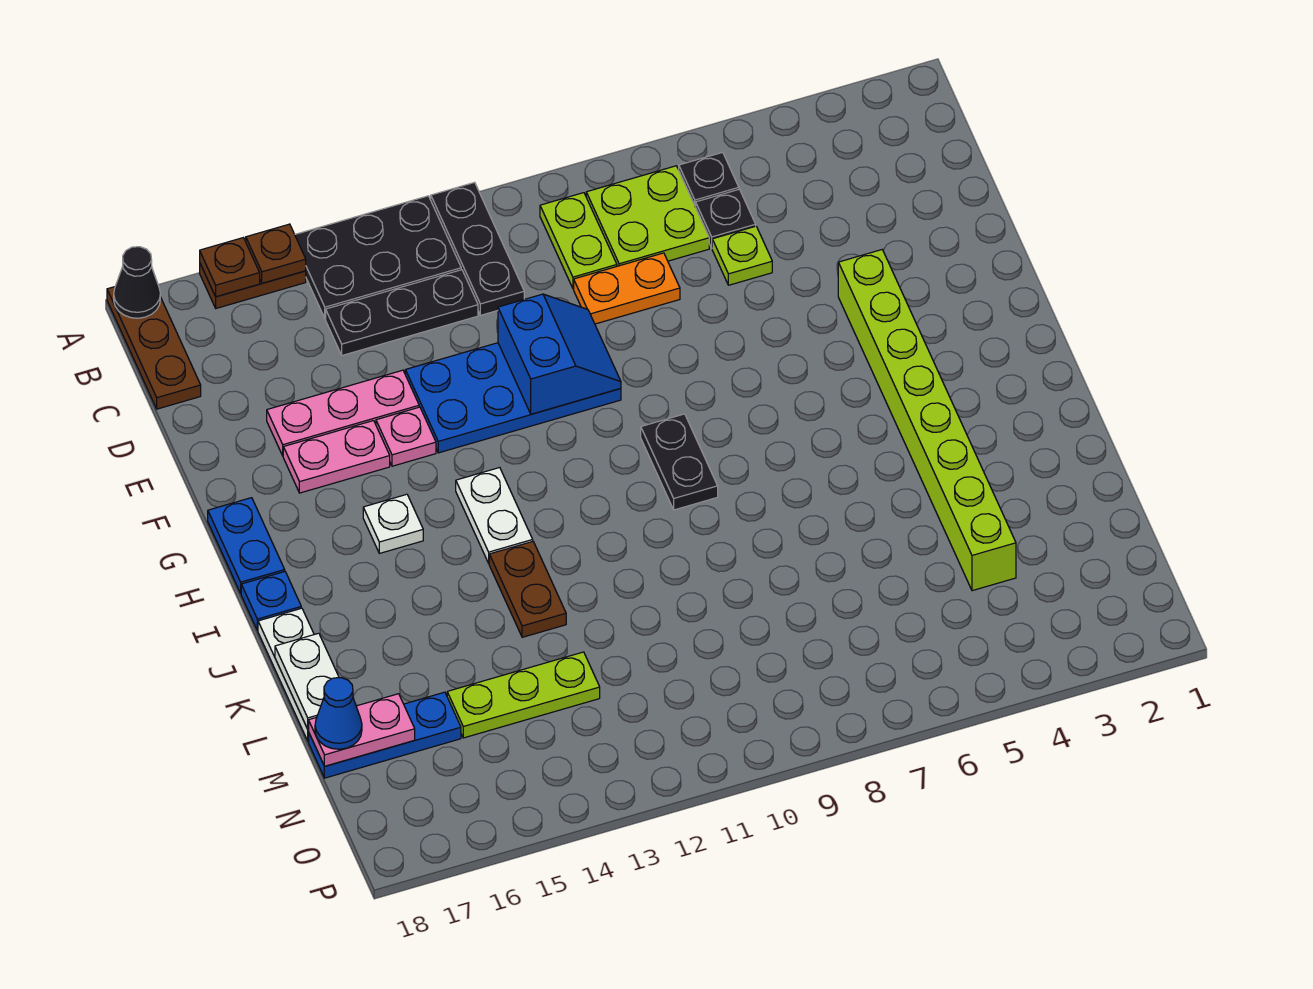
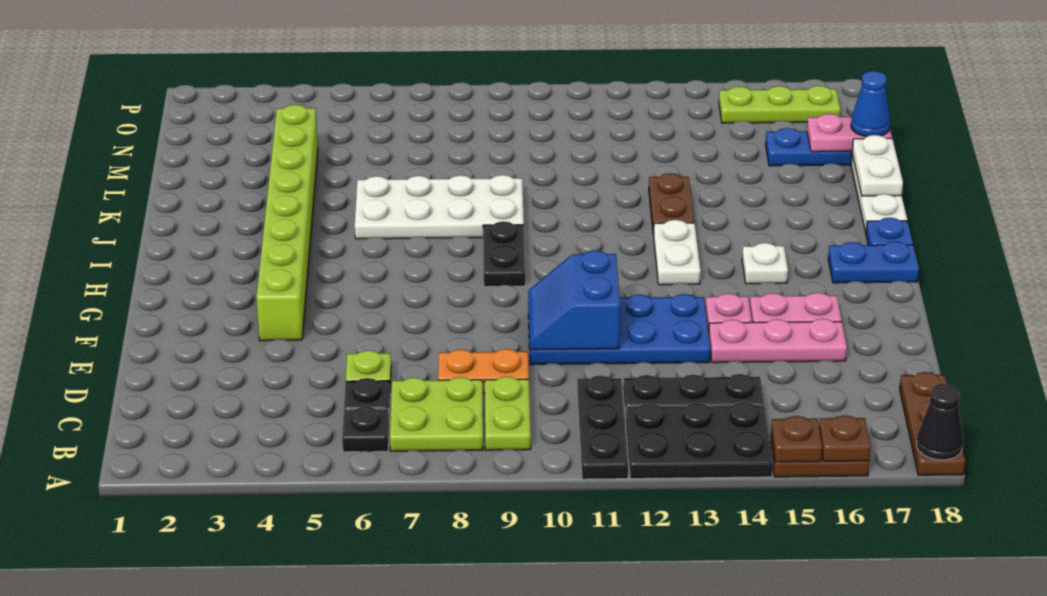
blue plate G18:H18 level 1 -> blue plate H17:H18 level 1
none -> white plate J6:K9 level 1
lime plate M13:M15 level 1 -> lime plate O15:O17 level 1

